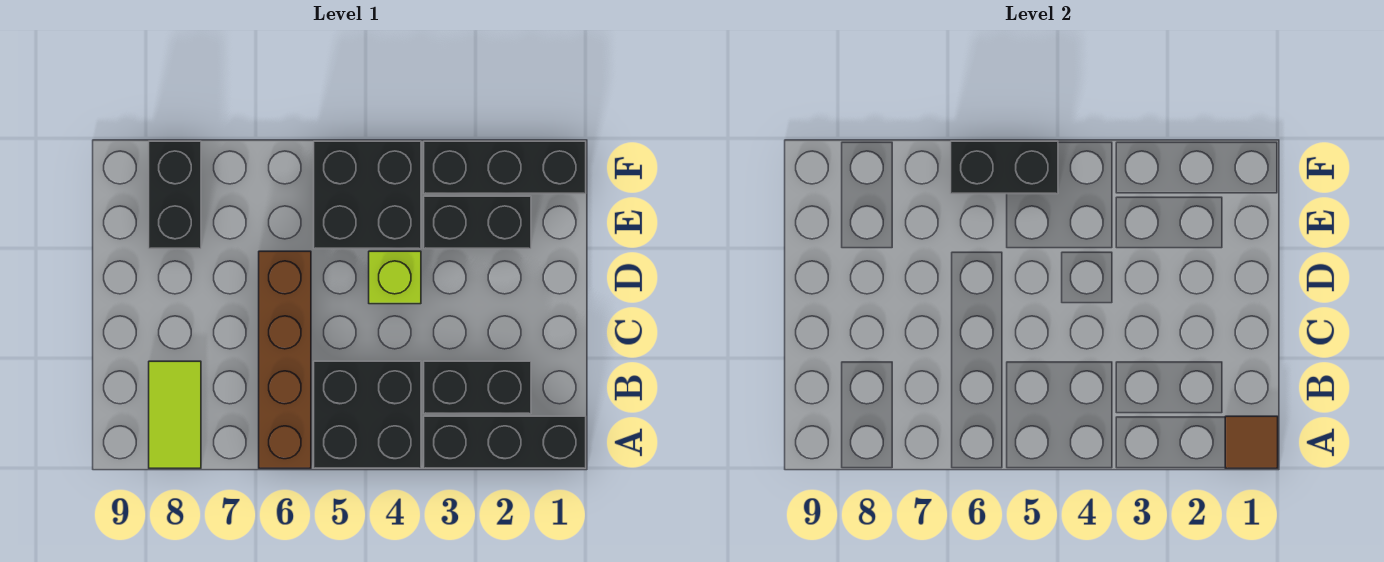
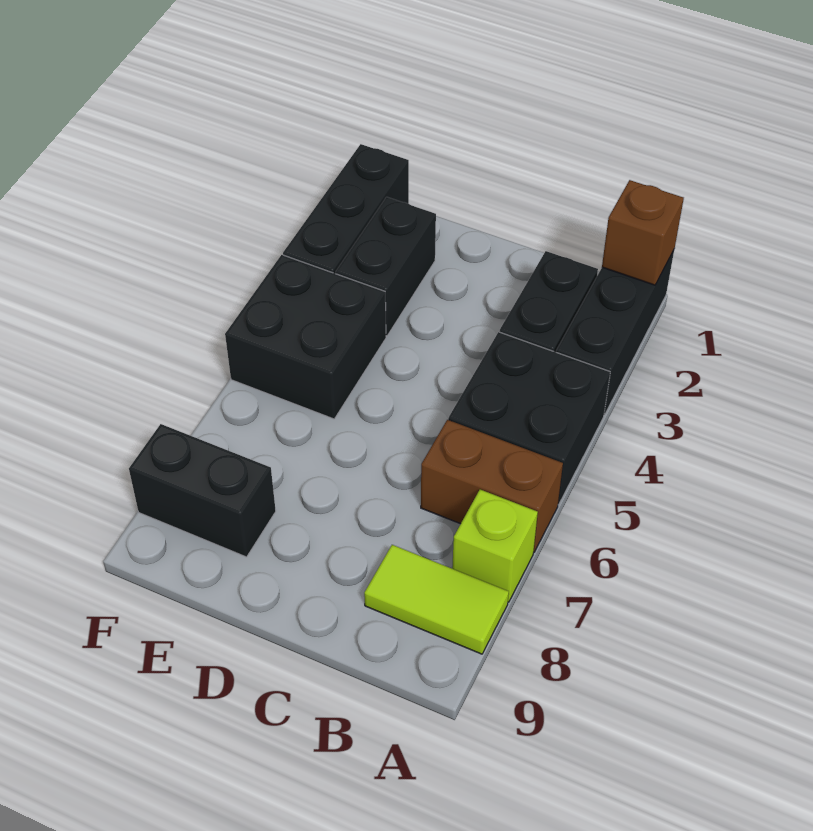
brown tile A1 level 2 -> brown brick A1 level 2
brown brick A6:D6 level 1 -> brown brick A6:B6 level 1
lime brick D4 level 1 -> lime brick A7 level 1
black brick F5:F6 level 2 -> none

